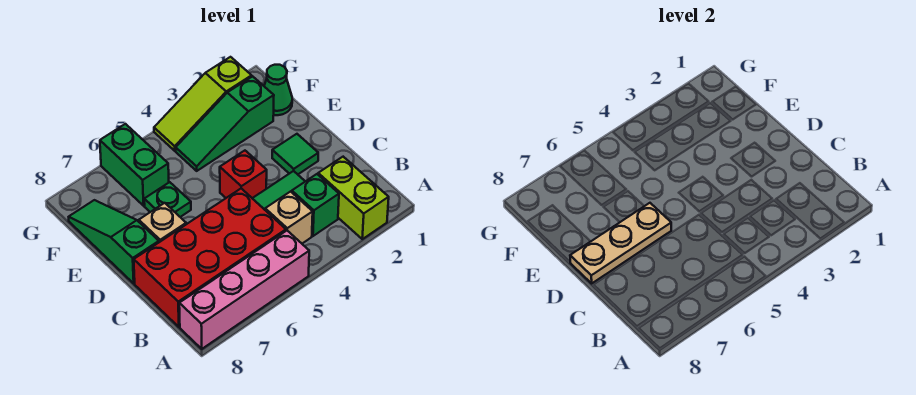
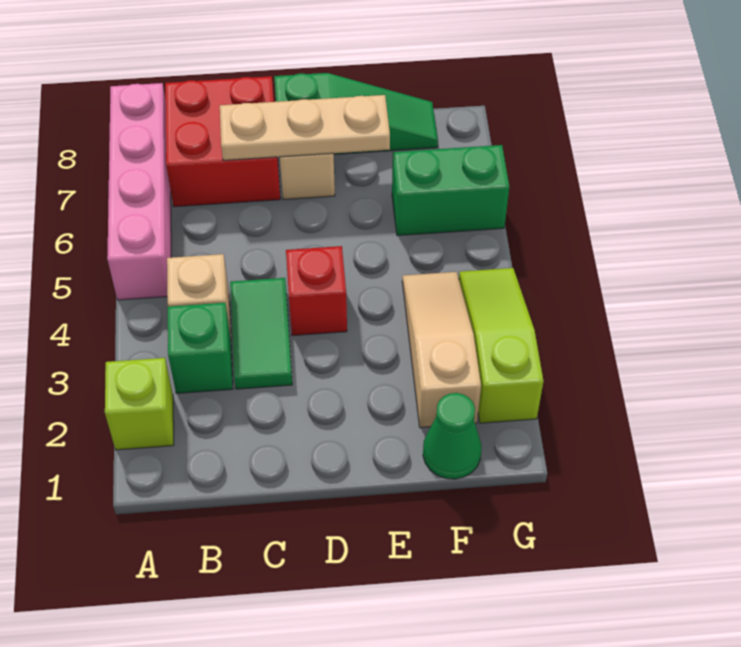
lime brick A2:B2 level 1 -> lime brick A2 level 1
red brick B5:C8 level 1 -> red brick B7:C8 level 1
green tile D2 level 1 -> none
tan plate D6:D8 level 2 -> tan plate C7:E7 level 2
green plate E6 level 1 -> none
green slope F2:F4 level 1 top 2 -> tan slope F2:F4 level 1 top 2

